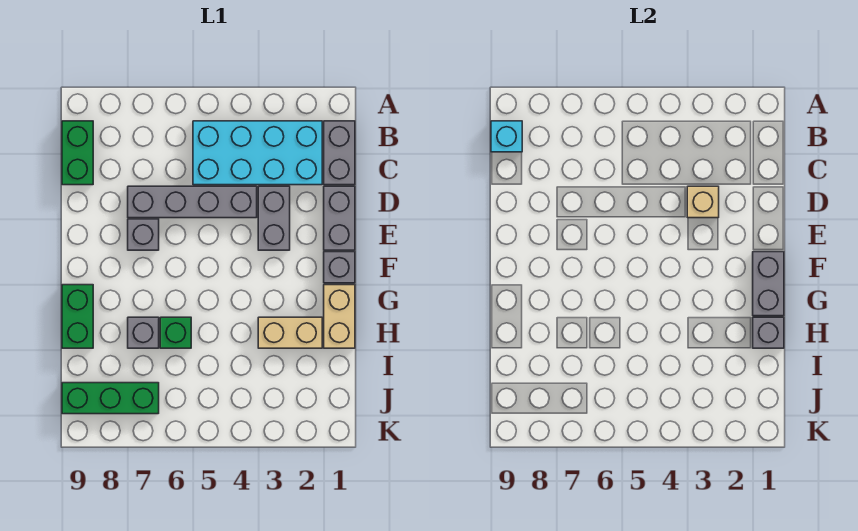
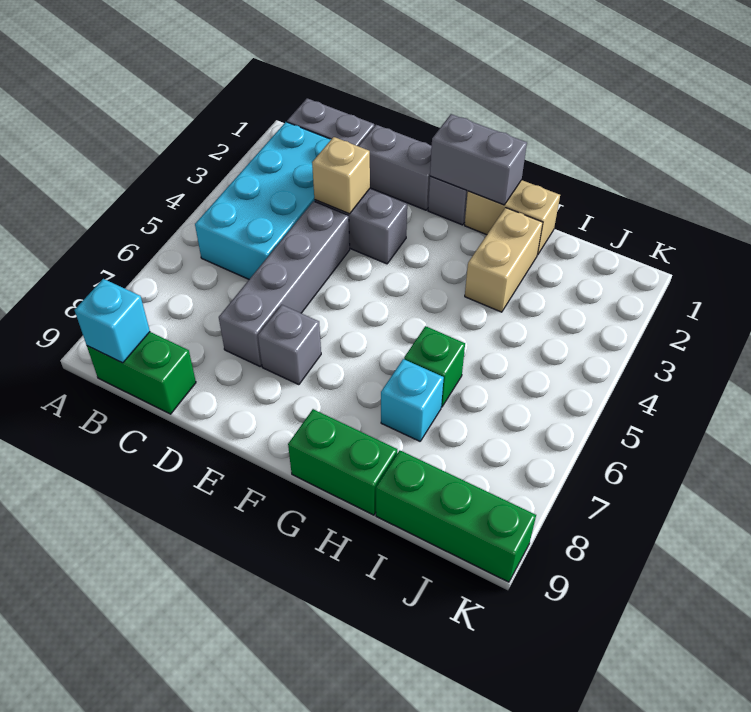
grey brick H1 level 2 -> none
grey brick H7 level 1 -> cyan brick H7 level 1
green brick J7:J9 level 1 -> green brick I9:K9 level 1

